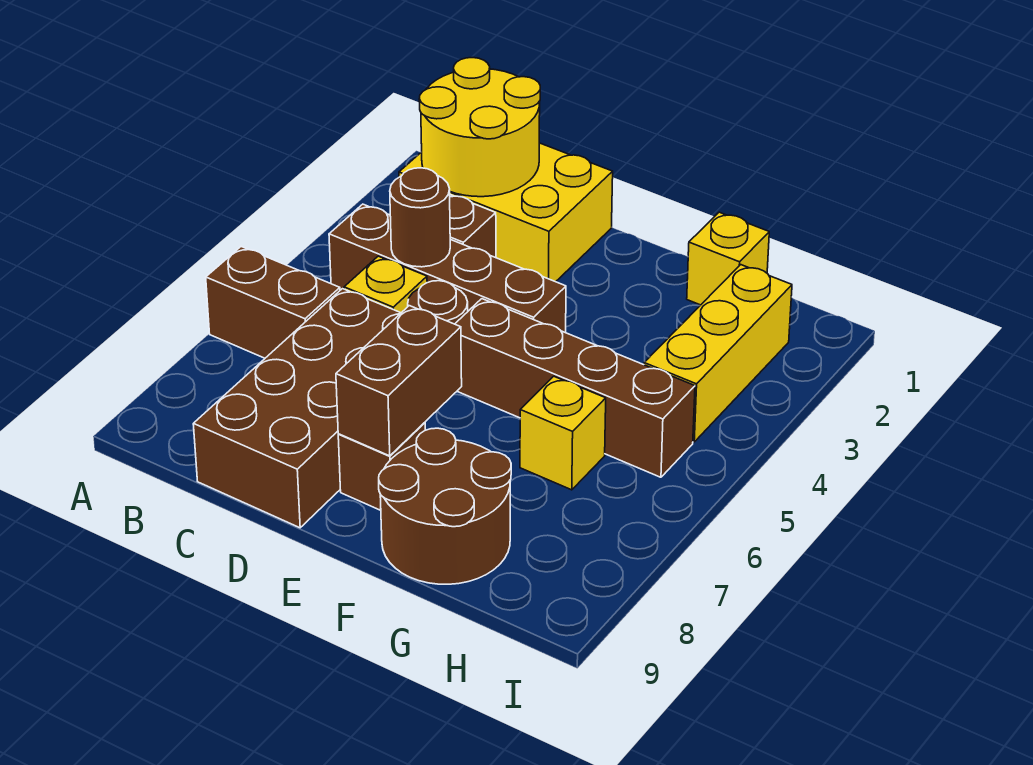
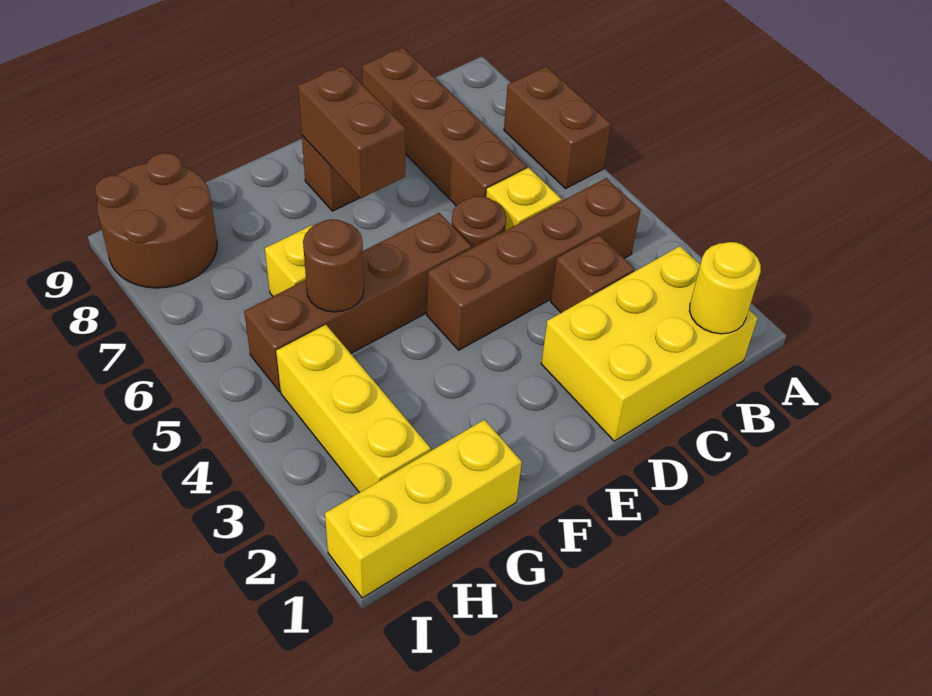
brown brick A6:B6 level 1 -> brown brick A6:A7 level 1
yellow round brick B1:C2 level 2 -> yellow round brick B1 level 2
brown round brick C4 level 2 -> brown round brick G5 level 2
brown brick C6:D9 level 1 -> brown brick C6:C9 level 1
brown round brick F8:G9 level 1 -> brown round brick H8:I9 level 1
yellow brick G1 level 1 -> yellow brick G1:I1 level 1

